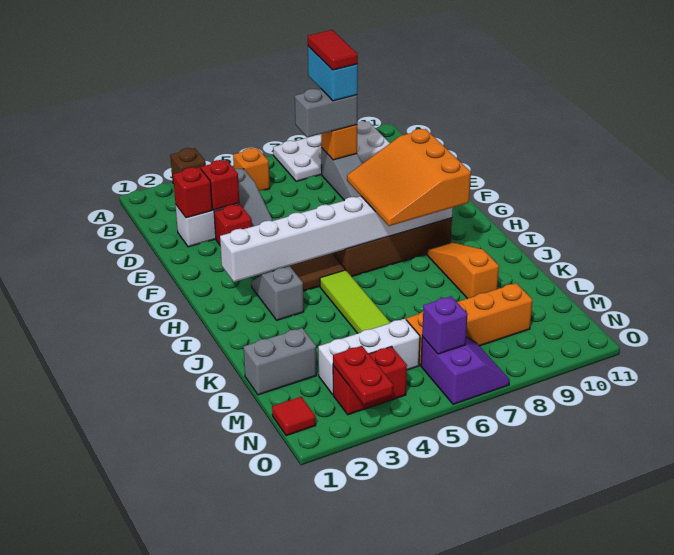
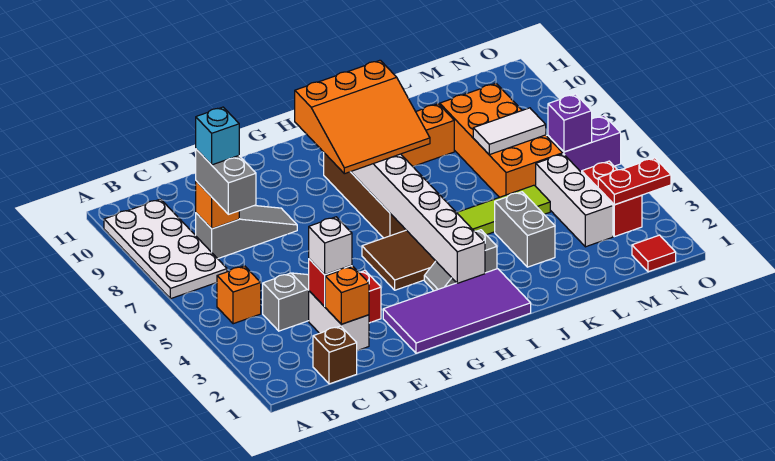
brown brick A3 level 1 -> brown brick C1 level 1
cyan brick B8:C8 level 4 -> cyan brick C8 level 4
red tile B8:C8 level 5 -> none
red brick D2 level 2 -> orange brick D2 level 2
none -> white brick D3 level 3
none -> purple tile F1:I2 level 1
grey brick L1:L2 level 1 -> grey brick K3:K4 level 1
none -> white tile L7:M7 level 2
orange brick M6:M9 level 1 -> orange brick L6:M9 level 1

